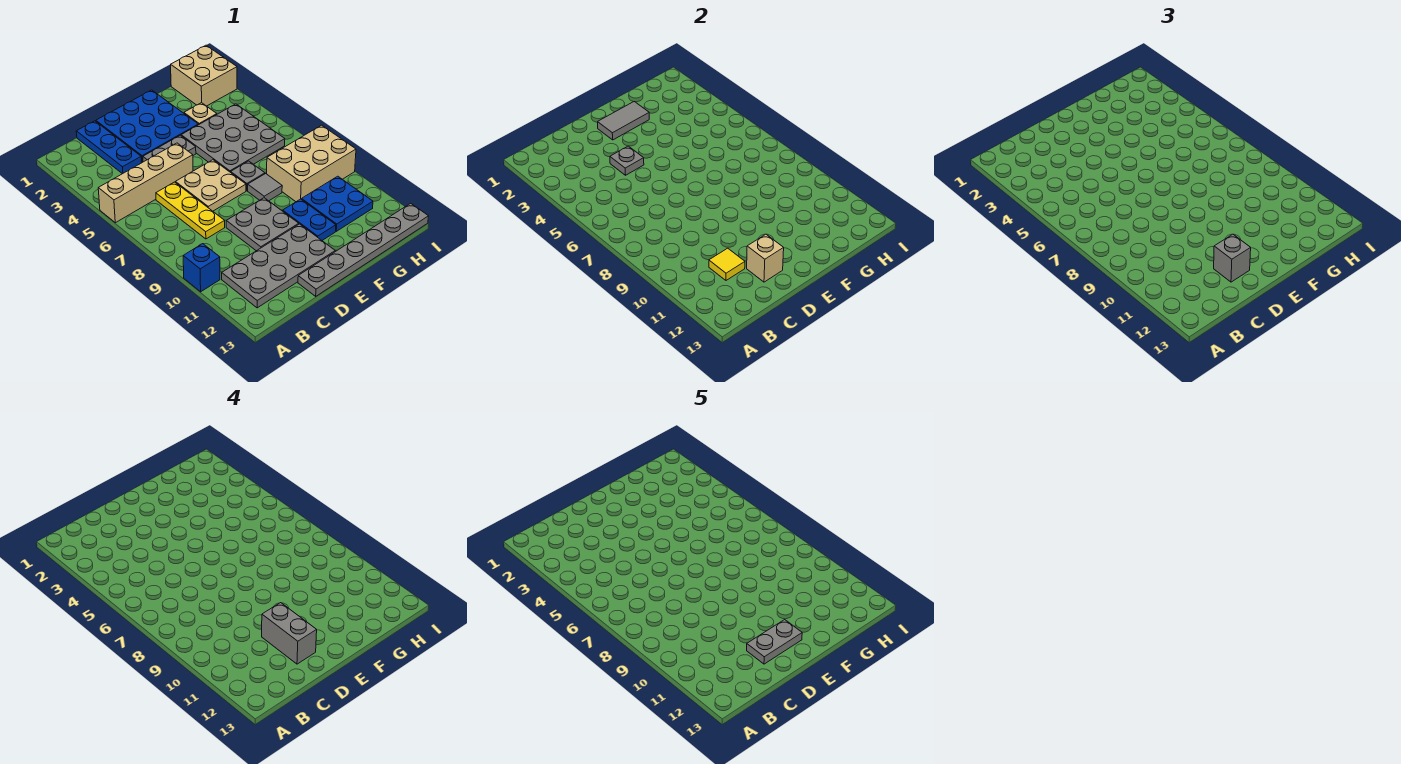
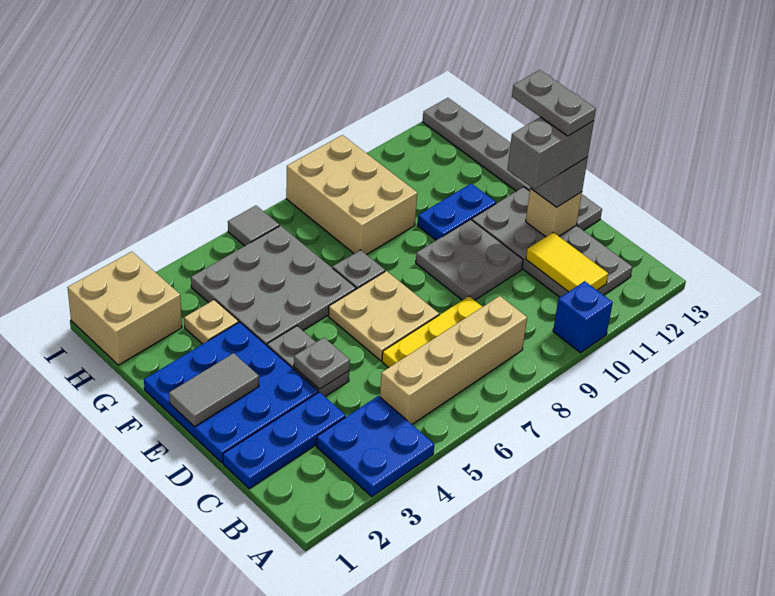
tan brick A5:D5 level 1 -> tan brick B5:B8 level 1
yellow tile C11 level 2 -> yellow tile B11:C11 level 2
grey tile E2:F2 level 2 -> grey tile E1:E2 level 2
grey tile F8 level 1 -> grey tile I6 level 1
blue plate G10:H11 level 1 -> blue plate A3:B4 level 1

